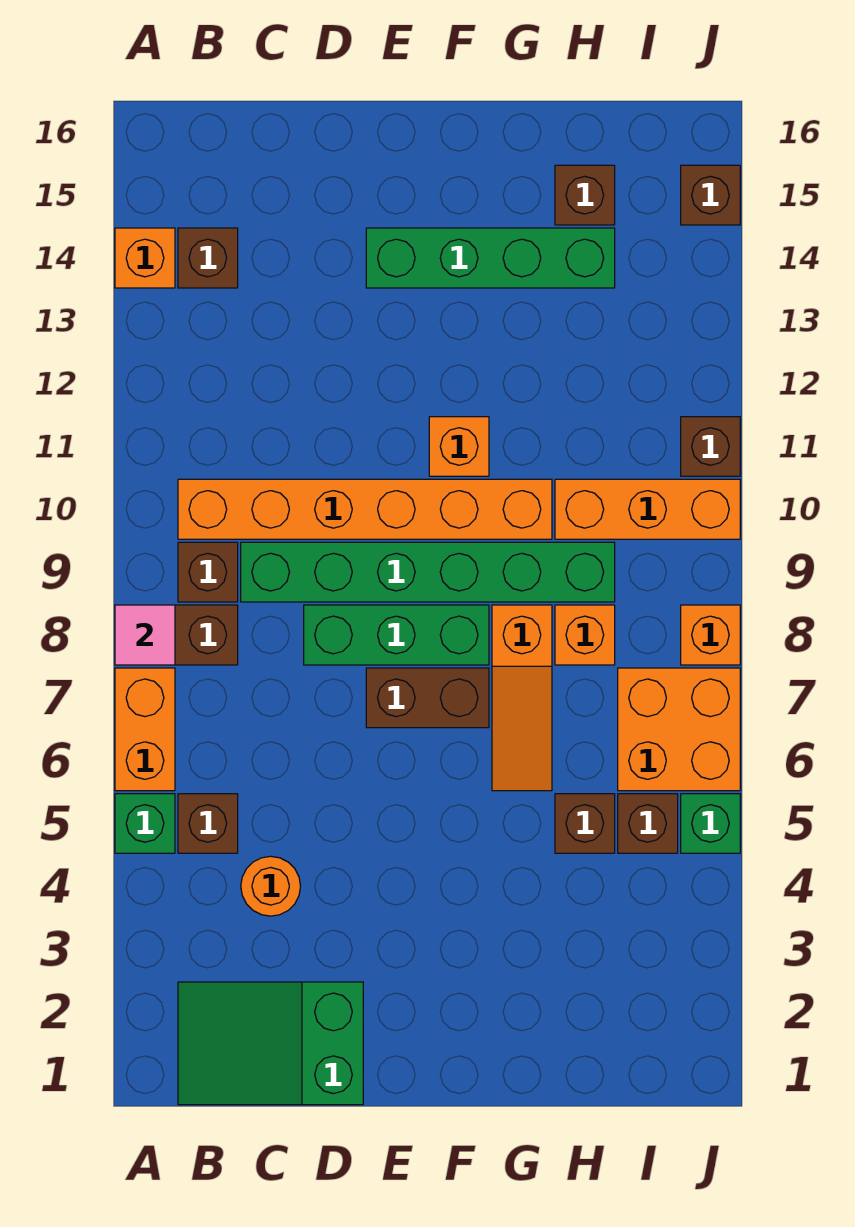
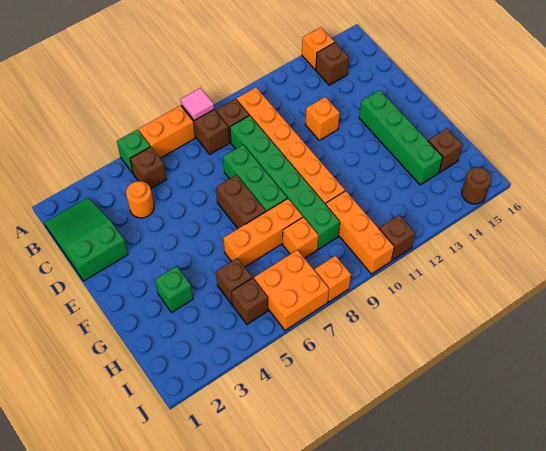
orange brick F11 level 1 -> orange brick D12 level 1
orange slope G6:G8 level 1 top 8 -> orange brick G6:G8 level 1
green brick J5 level 1 -> green brick G3 level 1
brown brick J15 level 1 -> brown round brick J15 level 1

